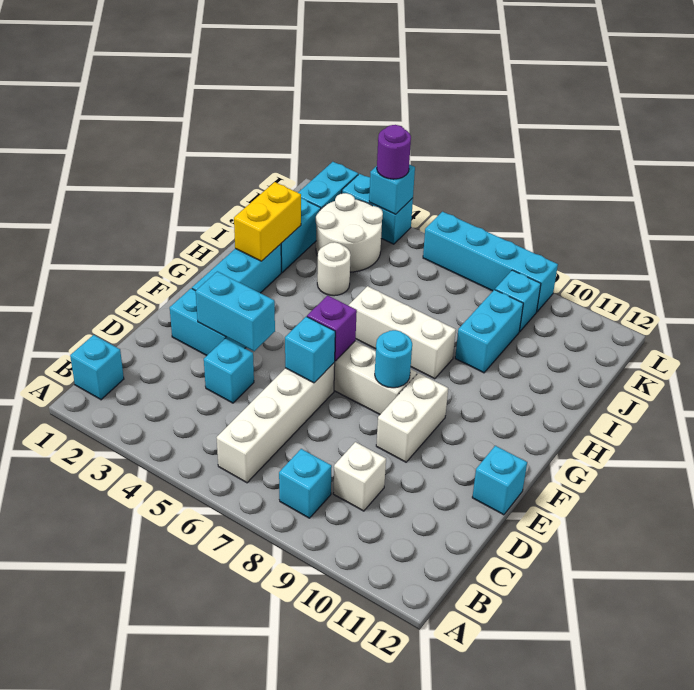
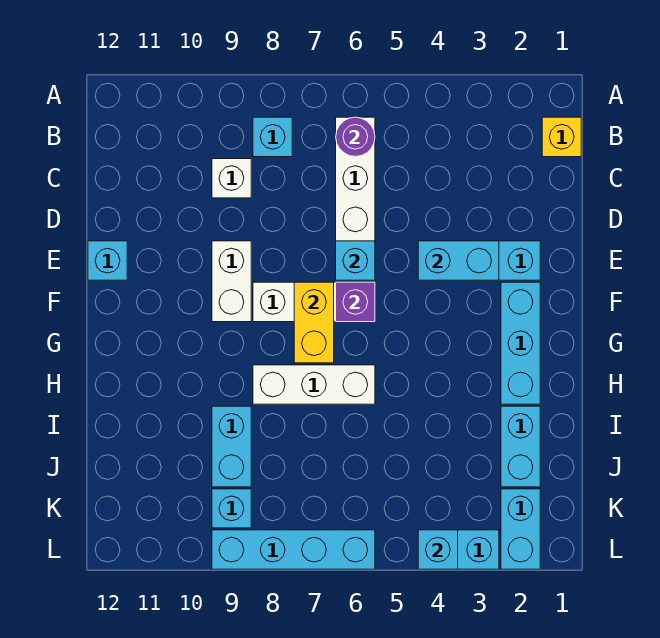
cyan brick B1 level 1 -> yellow brick B1 level 1
cyan brick D4 level 1 -> none
cyan round brick F8 level 2 -> none
yellow brick H2:I2 level 2 -> yellow brick F7:G7 level 2
white round brick I4 level 1 -> none
white round brick J3:K4 level 1 -> none
purple round brick L4 level 3 -> purple round brick B6 level 2

